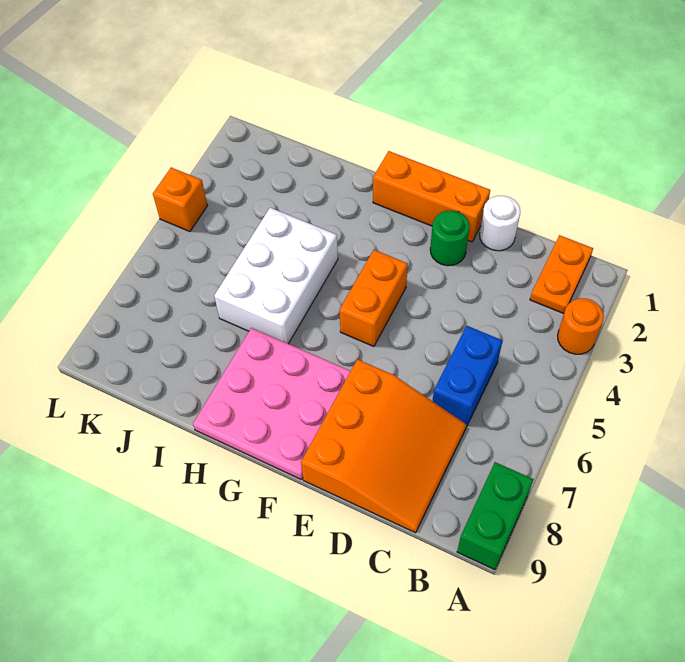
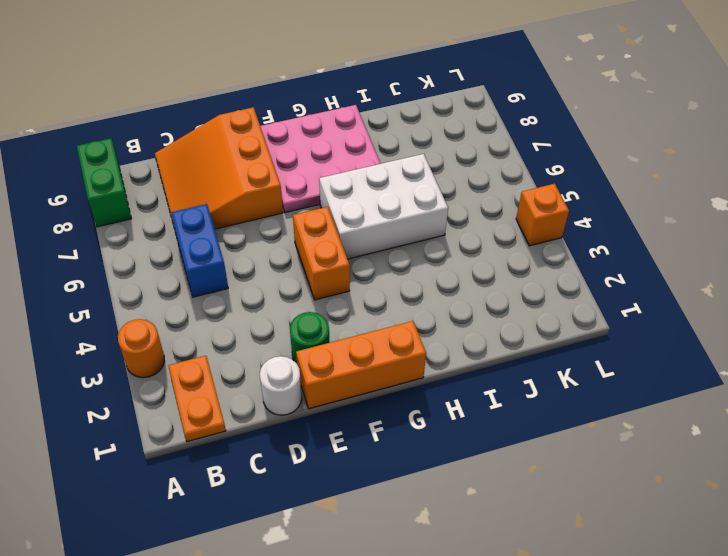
white brick H4:I6 level 1 -> white brick G5:I6 level 1

